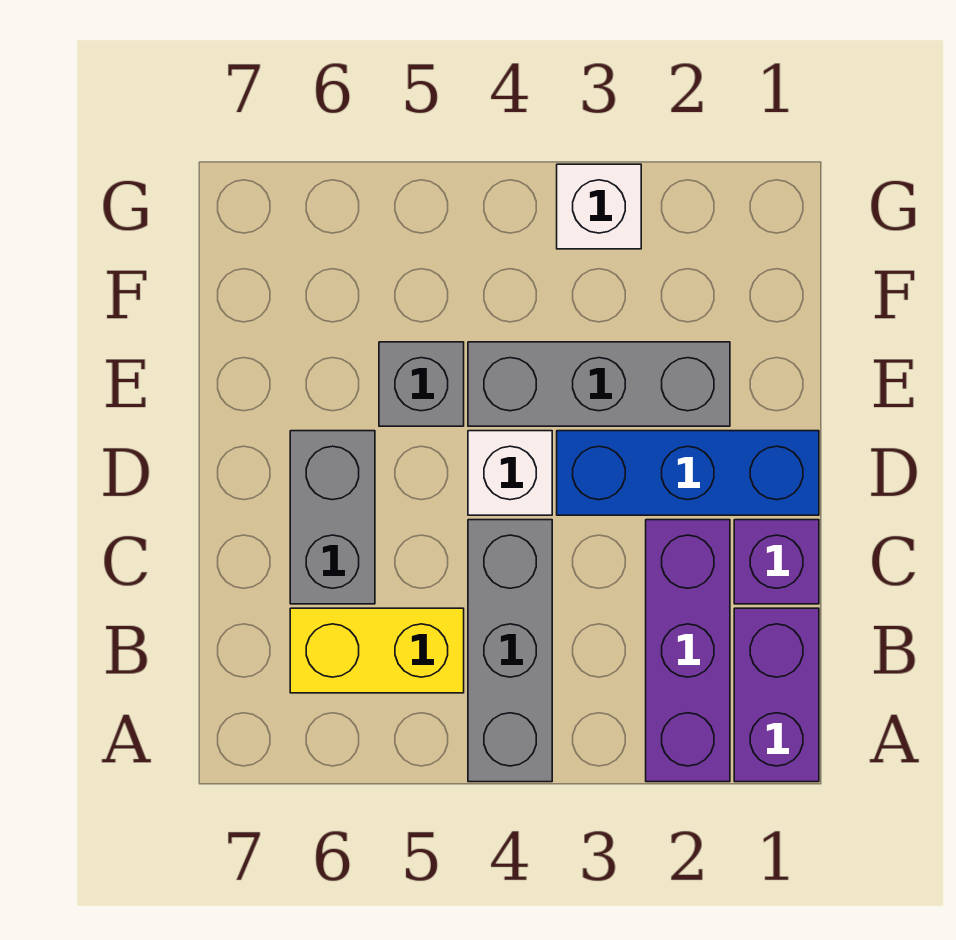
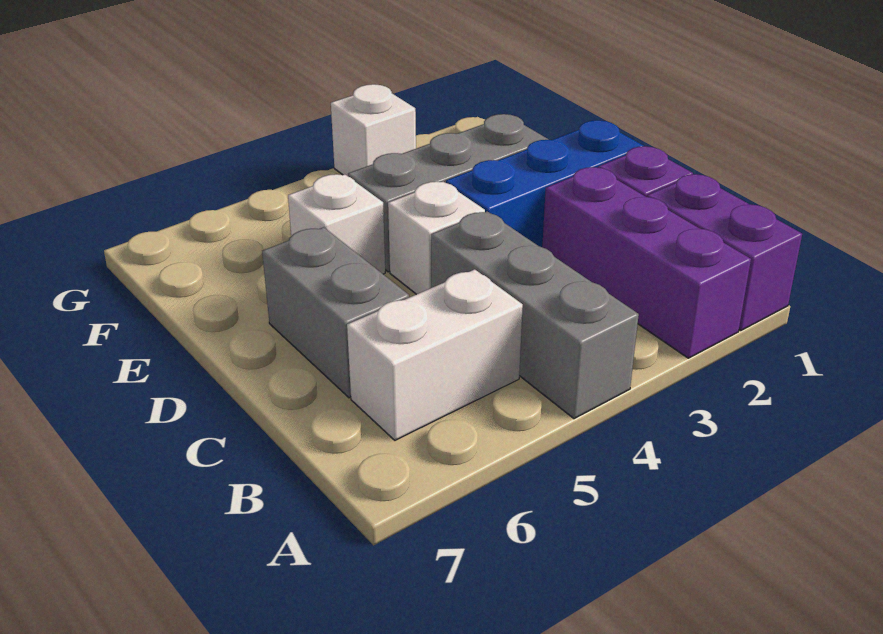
yellow brick B5:B6 level 1 -> white brick B5:B6 level 1
grey brick E5 level 1 -> white brick E5 level 1

